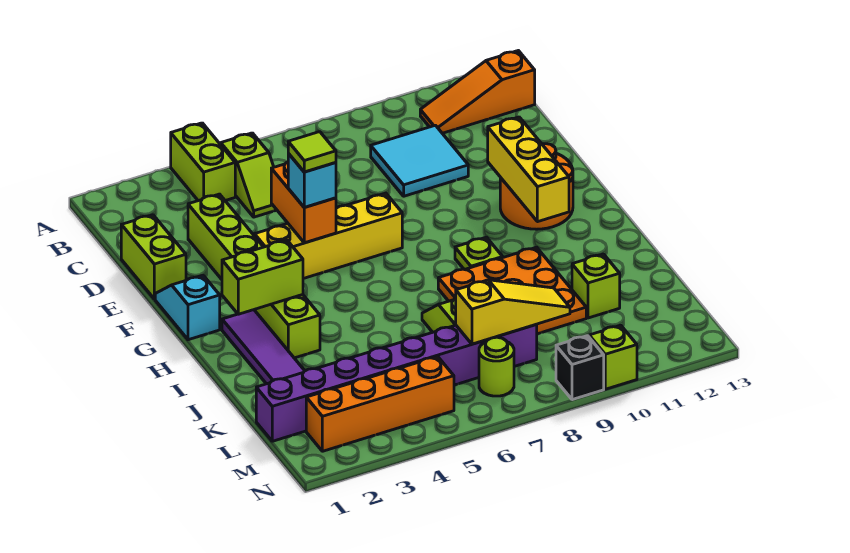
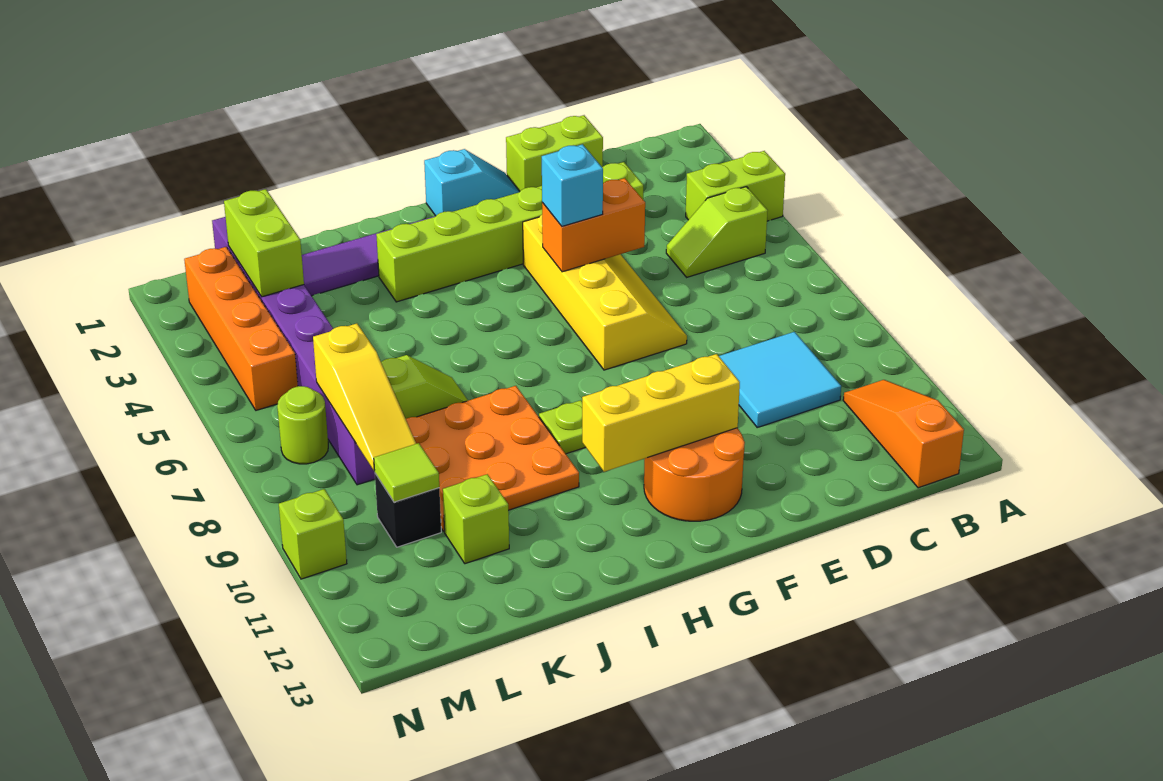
lime tile F5 level 4 -> lime tile L10 level 2
lime brick H2:H3 level 2 -> lime brick L2:L3 level 2
black brick N9 level 1 -> black brick L10 level 1

